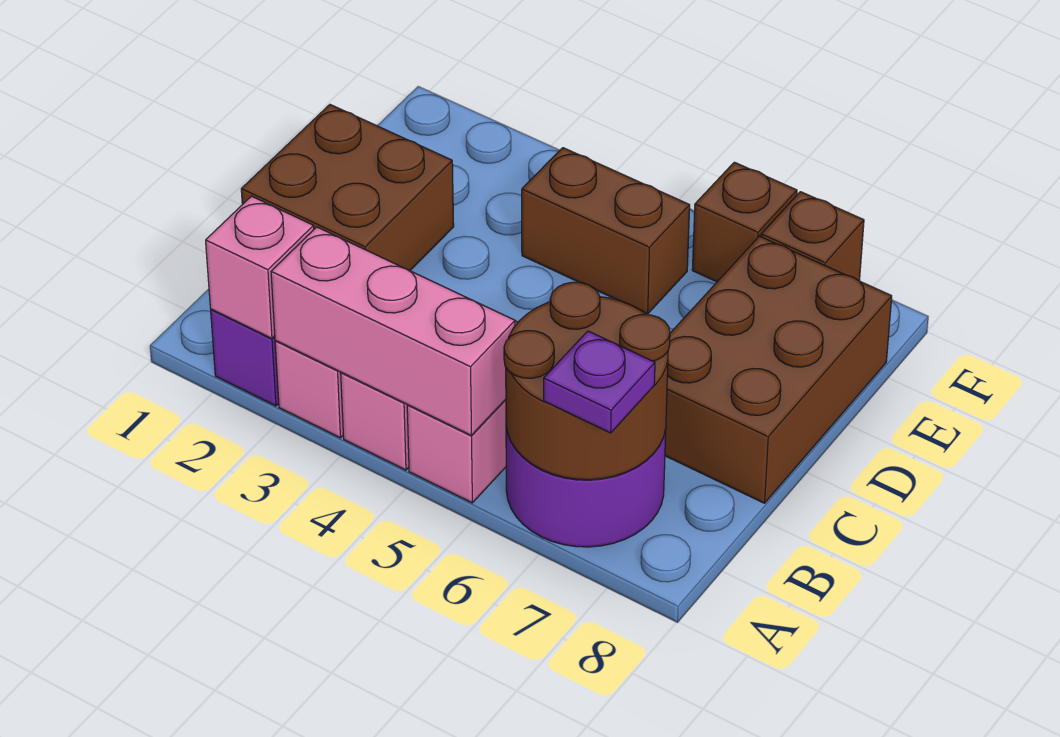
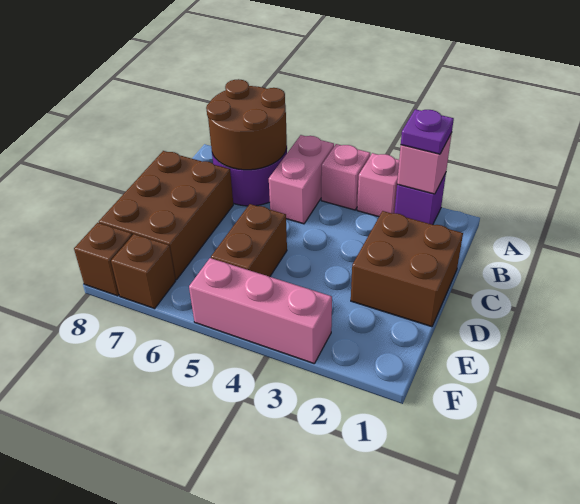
pink brick A3:A5 level 2 -> pink brick F3:F5 level 1
purple plate A7 level 3 -> purple plate A2 level 3
brown brick E4:E5 level 1 -> brown brick D5:E5 level 1
brown brick F6 level 1 -> brown brick F8 level 1

